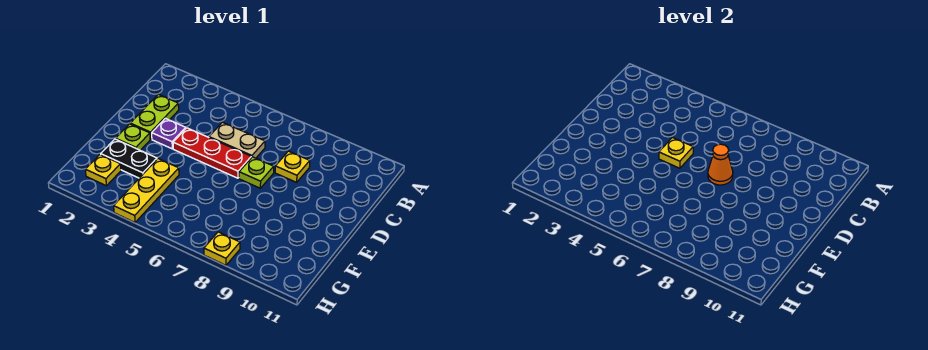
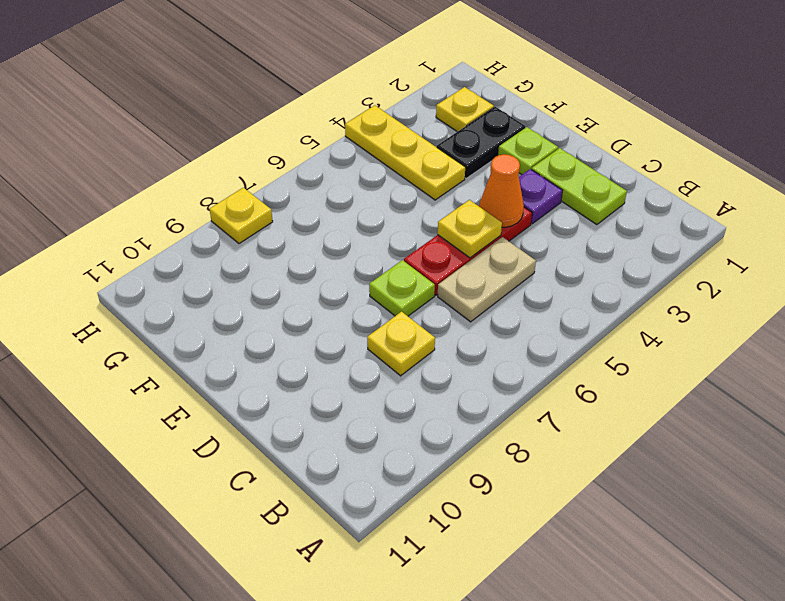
orange cone D7 level 2 -> orange cone D4 level 2

